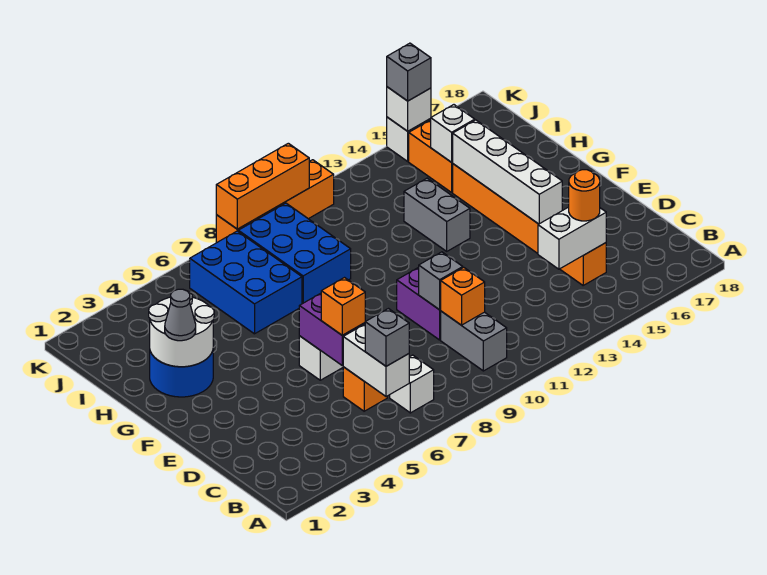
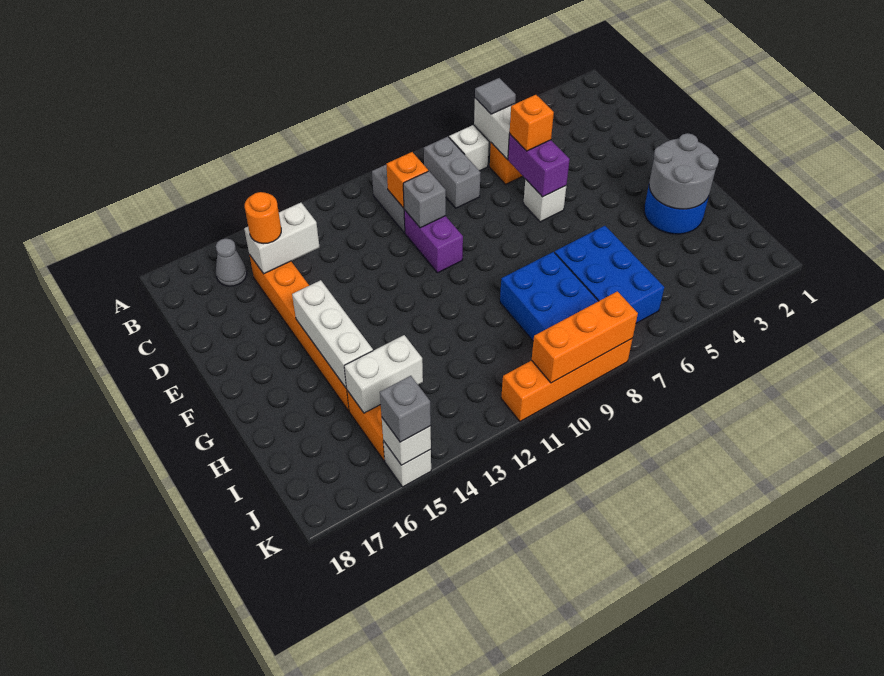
grey brick B6 level 3 -> grey tile B6 level 3
white brick E15:H15 level 2 -> white brick F15:H15 level 2
white round brick G2:H3 level 2 -> grey round brick G2:H3 level 2
grey cone G2 level 3 -> grey cone B16 level 1
grey brick G13:H13 level 1 -> grey brick B8:C8 level 1
white brick I15 level 2 -> white brick I14:I15 level 2

